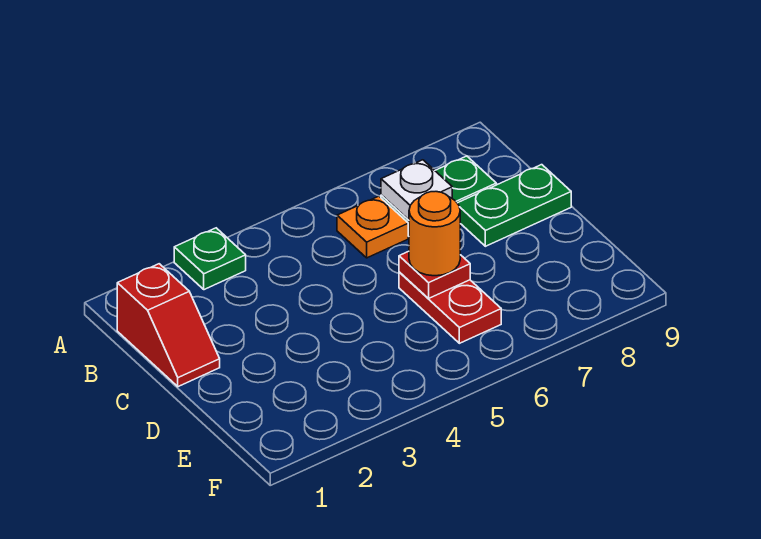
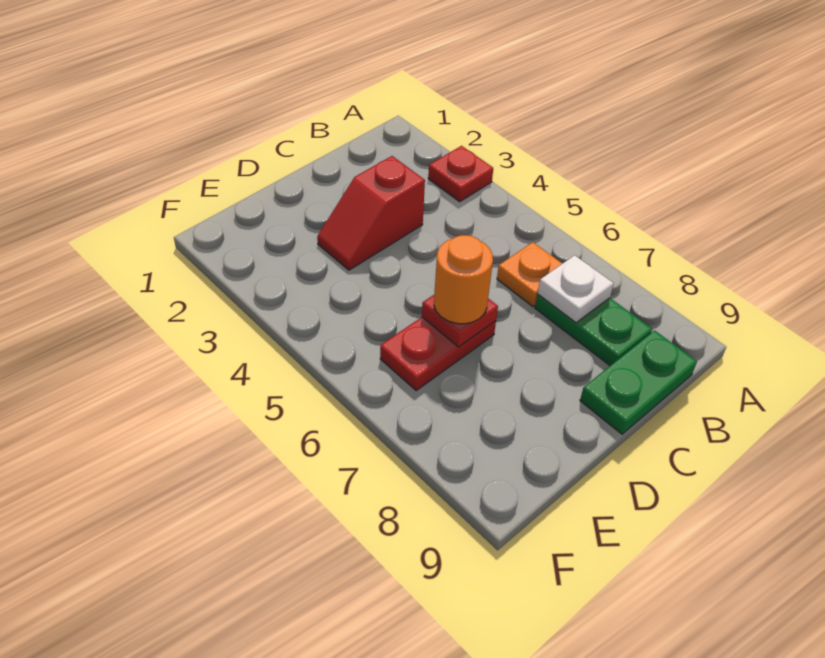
green plate A3 level 1 -> red plate A3 level 1
red slope B1:C1 level 1 top B -> red slope C3:D3 level 1 top C
green plate C8:C9 level 1 -> green plate B9:C9 level 1

